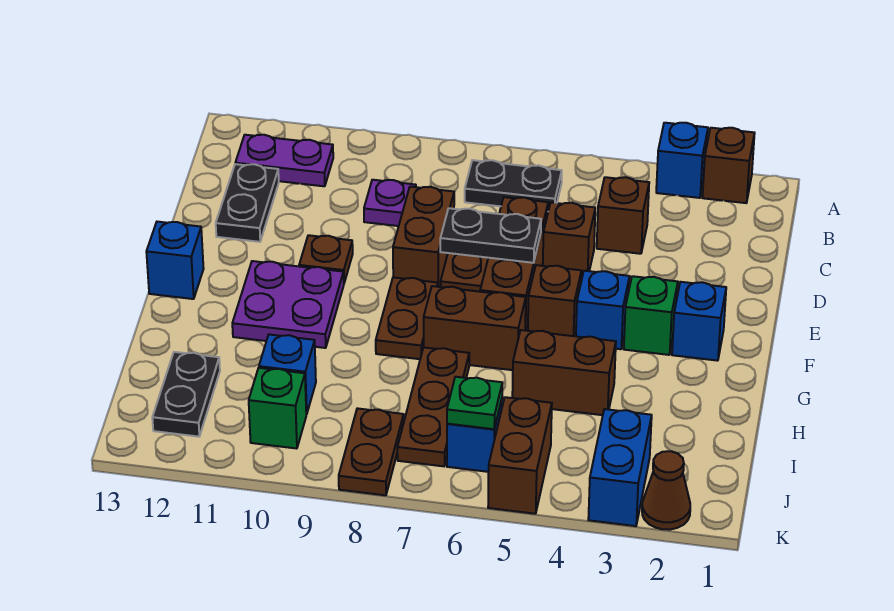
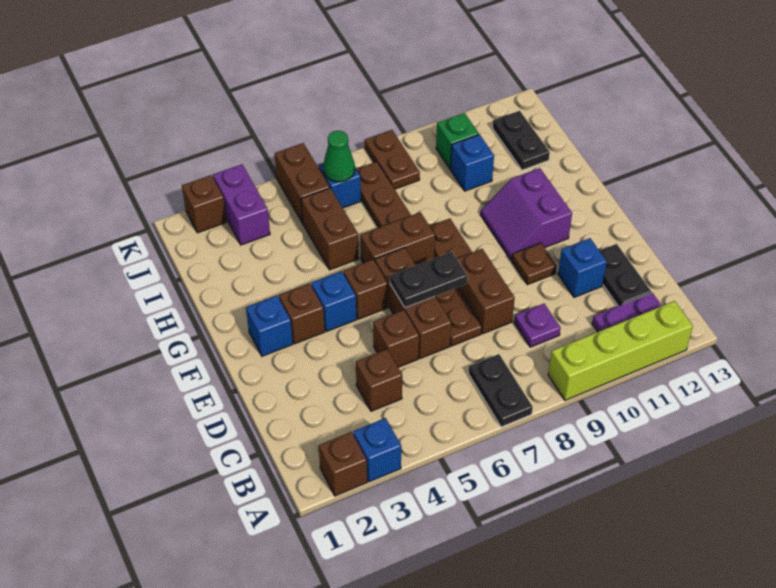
none -> lime brick A9:A12 level 1
black plate B6:B7 level 1 -> black plate A7:B7 level 1
green brick F3 level 1 -> brown brick F3 level 1
purple plate F10:G11 level 1 -> purple slope F10:G11 level 1 top 11
blue brick F13 level 1 -> blue brick D11 level 1
brown brick H4:H5 level 1 -> brown brick H5:I5 level 1
blue brick J3:K3 level 1 -> purple brick J3:K3 level 1
green plate J6 level 2 -> green cone J6 level 2
brown cone K2 level 1 -> brown brick K2 level 1

